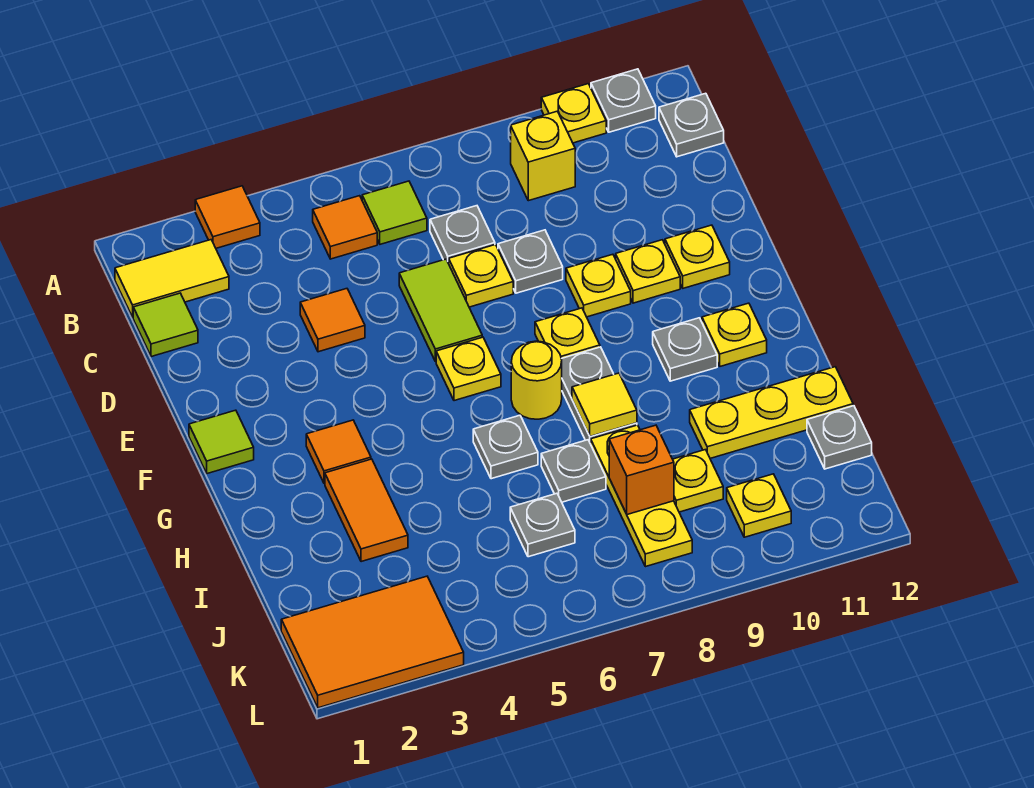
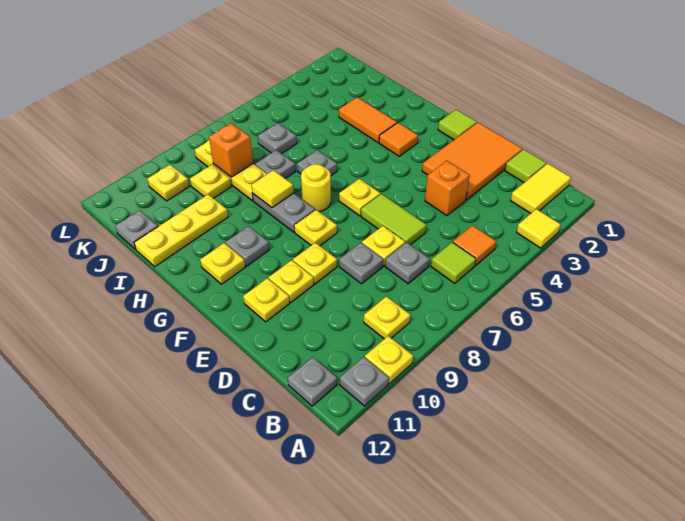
orange tile A3 level 1 -> yellow tile A3 level 1
yellow brick B9 level 1 -> yellow plate B9 level 1
orange tile D4 level 1 -> orange brick D4 level 1
orange tile K1:L3 level 1 -> orange tile D1:E3 level 1

